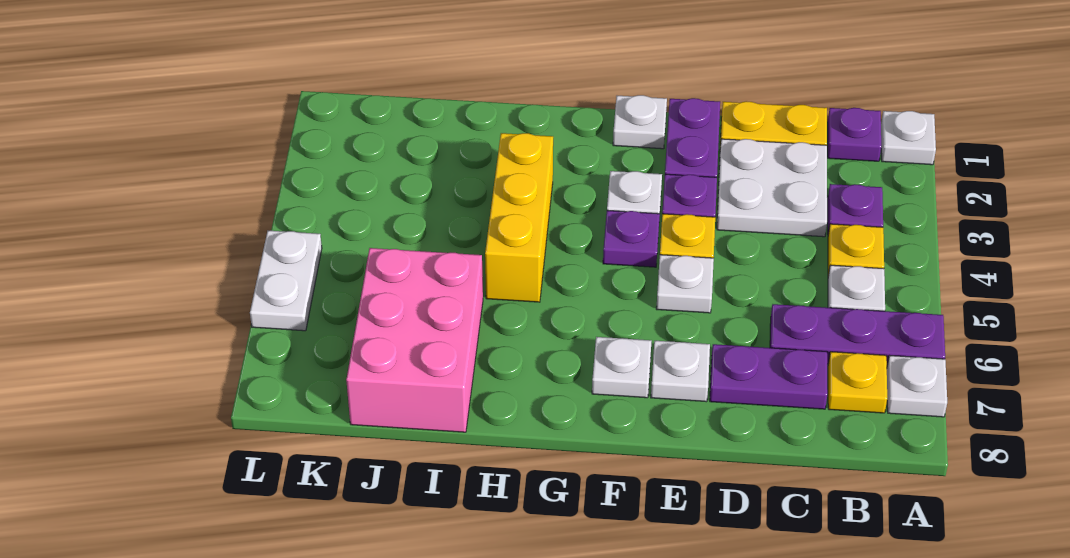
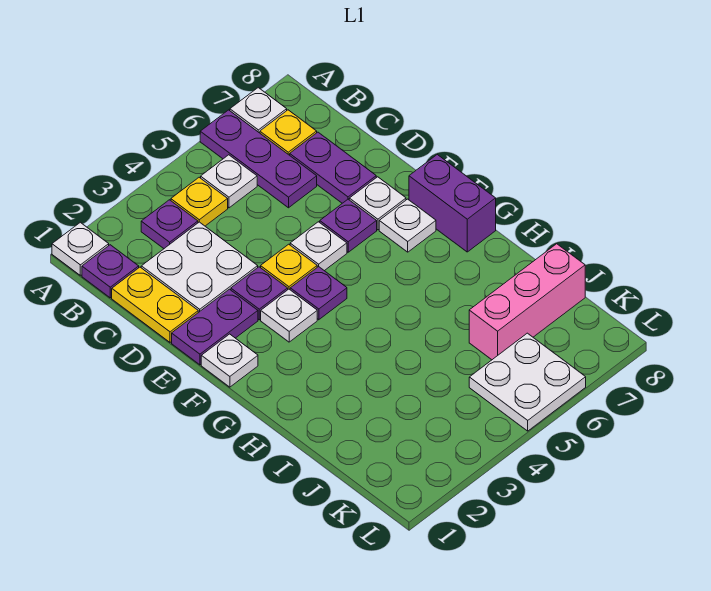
none -> purple plate E6 level 1
none -> purple brick F8:G8 level 1
yellow brick H3:H5 level 1 -> none
pink brick I6:J8 level 1 -> pink brick J6:J8 level 1
white plate L5:L6 level 1 -> white plate K5:L6 level 1

